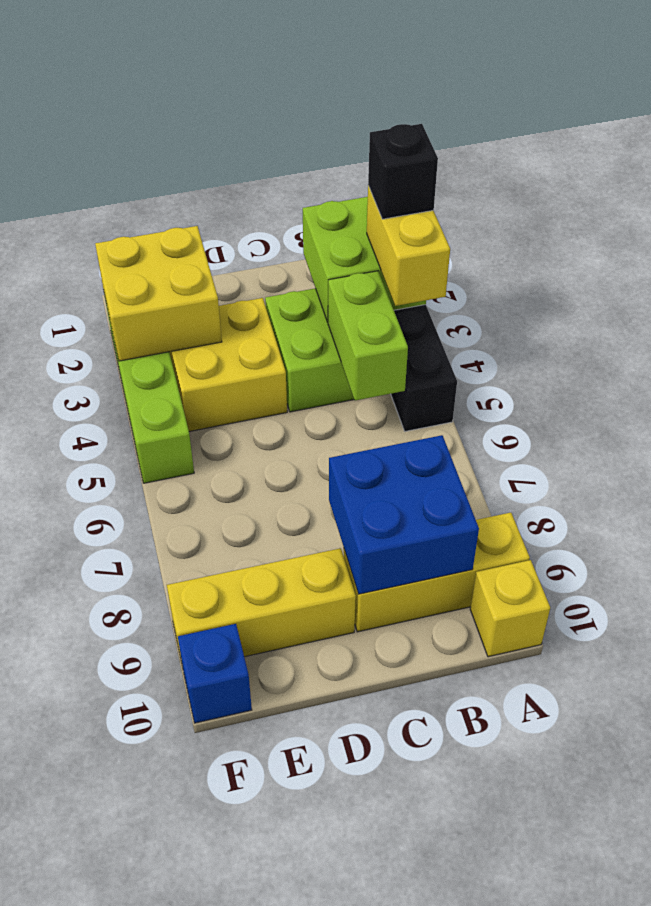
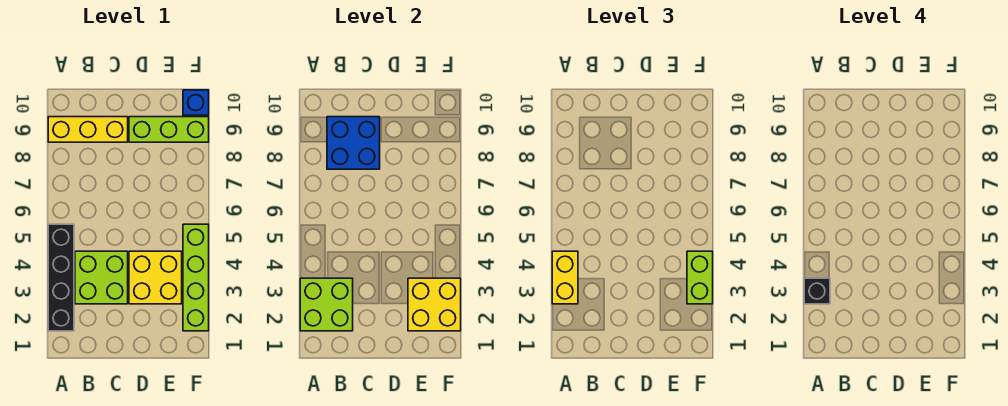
yellow brick A10 level 1 -> none
lime brick B4:B5 level 2 -> lime brick F3:F4 level 3
yellow brick D9:F9 level 1 -> lime brick D9:F9 level 1

